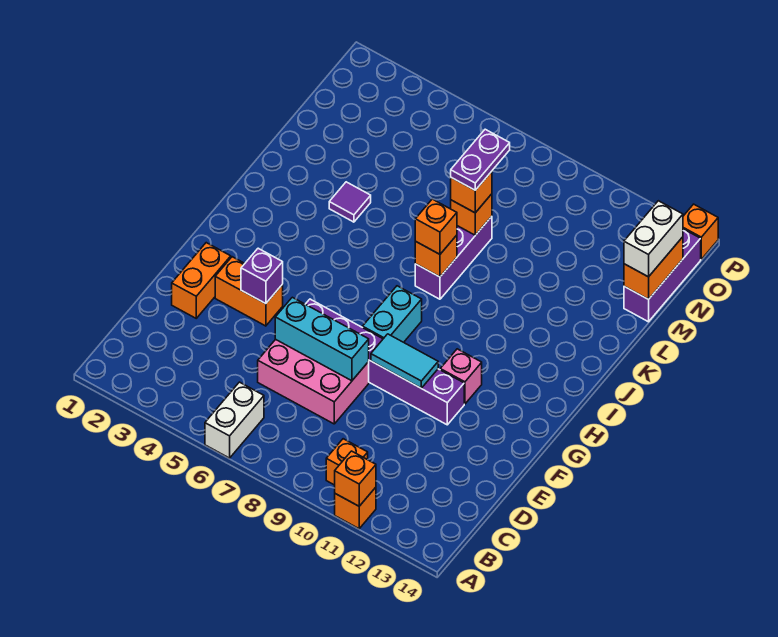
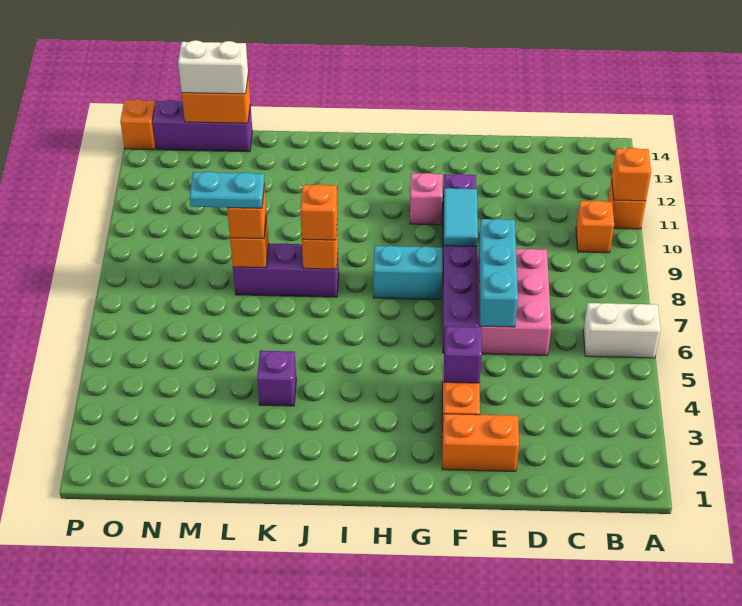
purple tile K4 level 1 -> purple brick K4 level 1
purple plate L8:M8 level 4 -> cyan plate L8:M8 level 4

